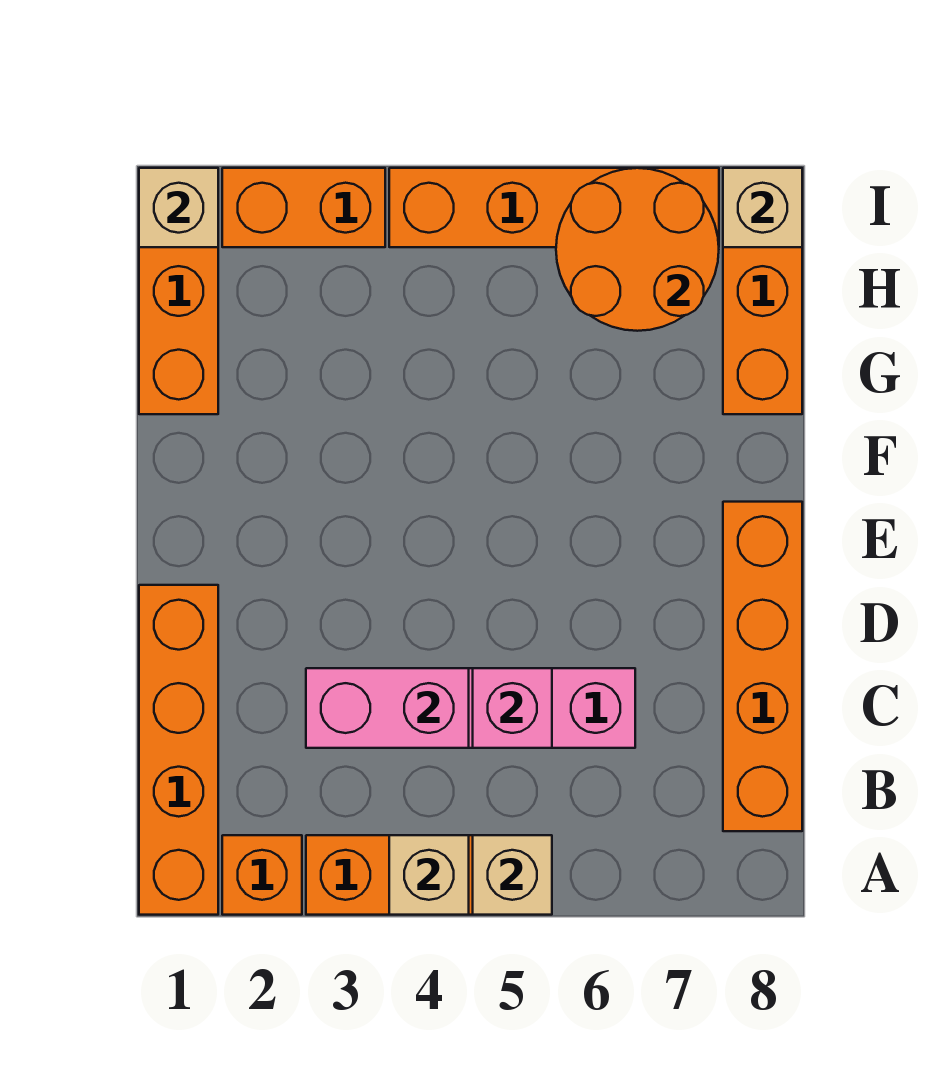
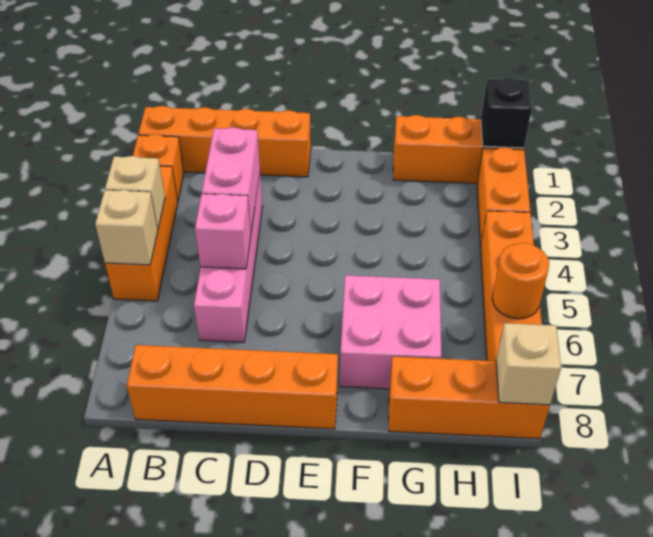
none -> pink brick F6:G7 level 1
orange round brick H6:I7 level 2 -> orange round brick I6 level 2
tan brick I1 level 2 -> black brick I1 level 2

